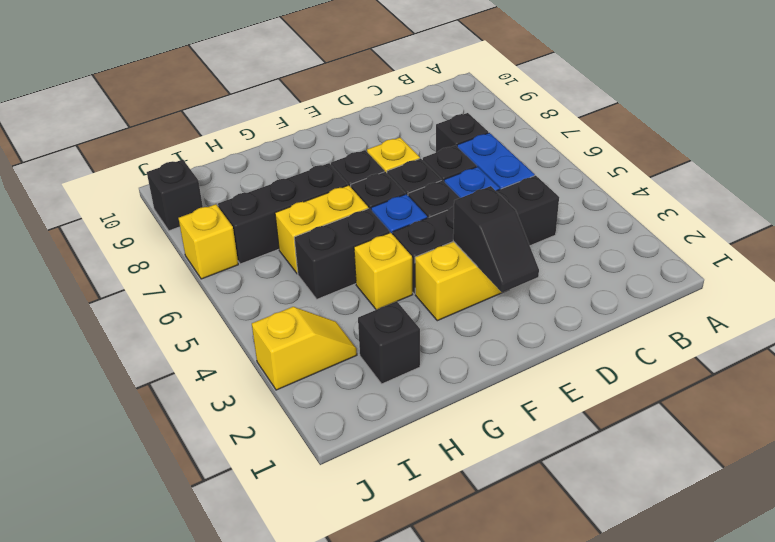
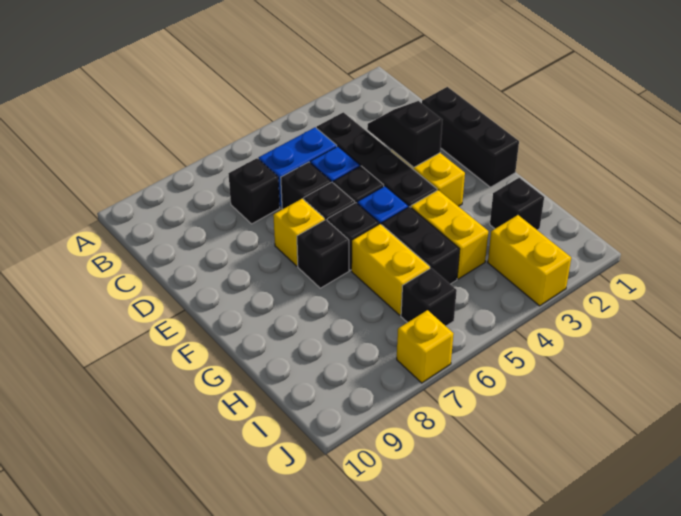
black slope E2:E3 level 2 top 3 -> black slope D3:E3 level 2 top E
yellow brick G4 level 1 -> yellow brick G4:H4 level 1
black brick G7:I7 level 1 -> black brick D1:F1 level 1
yellow slope I3:J3 level 1 top J -> yellow brick I3:J3 level 1
black brick J9 level 1 -> black brick I6 level 1

